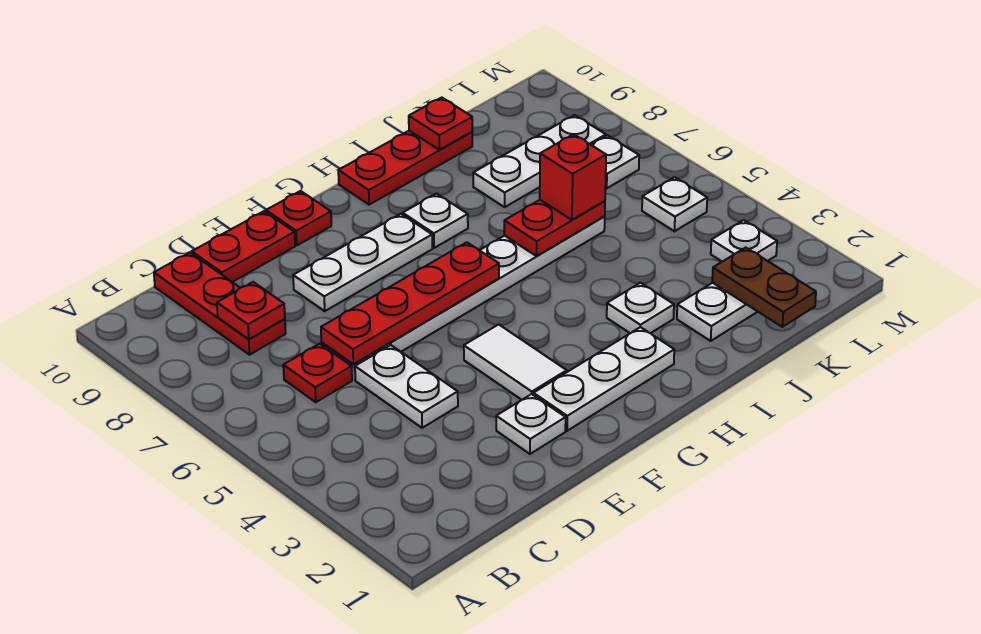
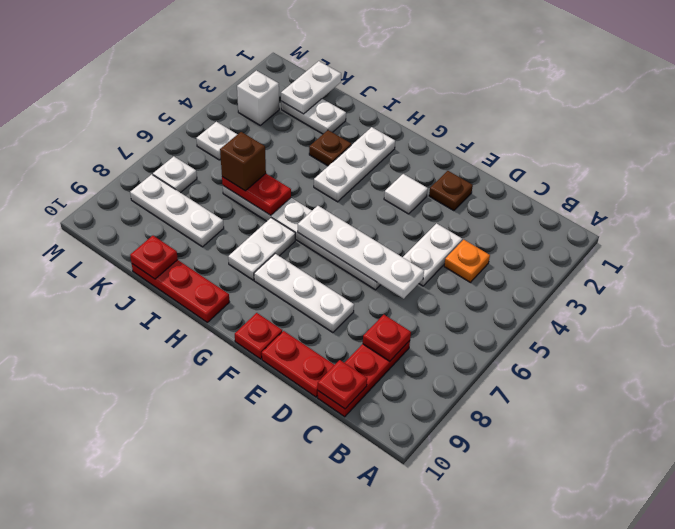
none -> orange plate C4 level 1
red plate C6 level 1 -> red plate C10 level 2
red plate D6:G6 level 2 -> white plate D6:G6 level 2
white plate E2 level 1 -> brown plate E2 level 1
white plate F2:H2 level 1 -> white plate H2:H4 level 1
white tile F3:F4 level 1 -> white tile F3 level 1
white plate H8 level 1 -> white plate H7:H8 level 1
white plate I3 level 1 -> brown plate I3 level 1
red brick J6 level 3 -> brown brick J6 level 3
brown plate K1:K2 level 2 -> white plate K1:K2 level 2
white plate L3 level 1 -> white brick L3 level 1

